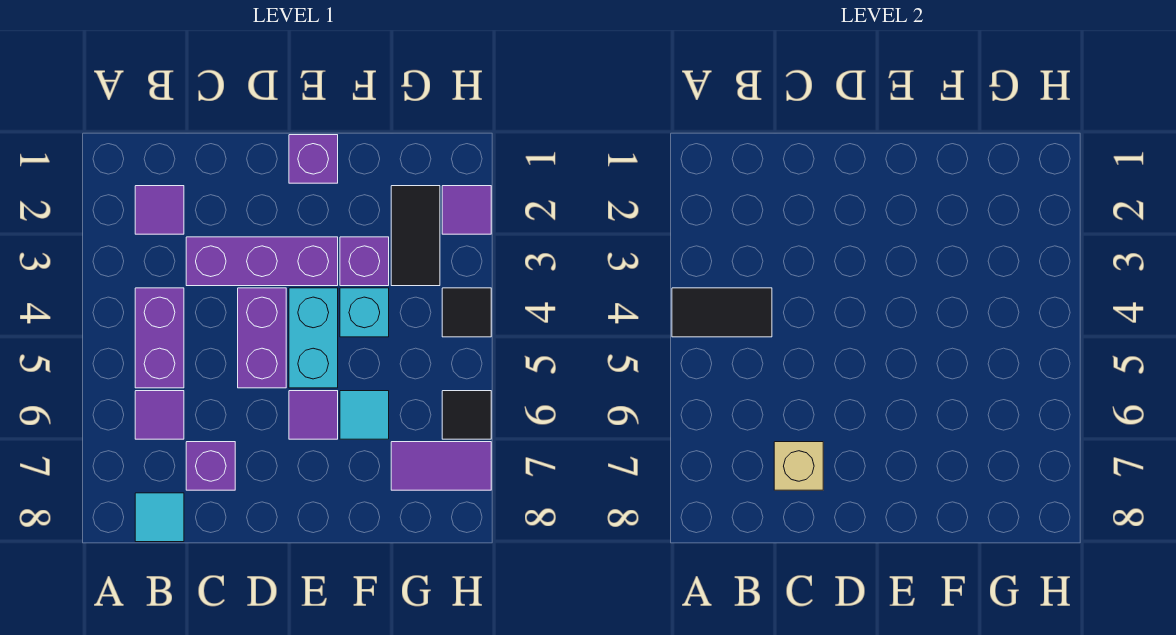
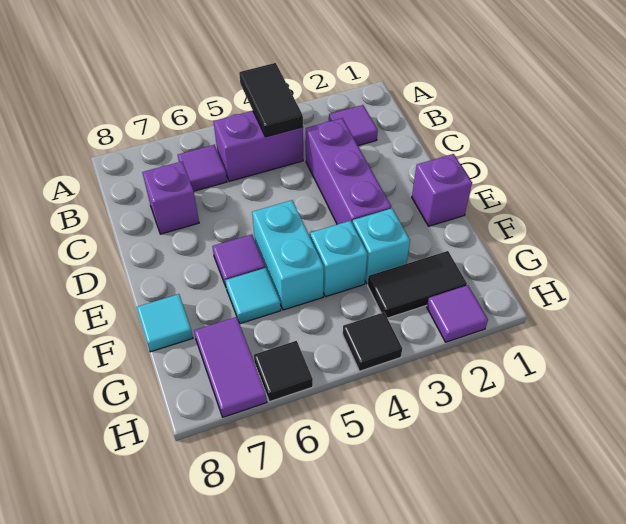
cyan tile B8 level 1 -> cyan tile F8 level 1
tan brick C7 level 2 -> none
purple brick D4:D5 level 1 -> none
cyan brick E4:E5 level 1 -> cyan brick E5:F5 level 1
purple brick F3 level 1 -> cyan brick F3 level 1

